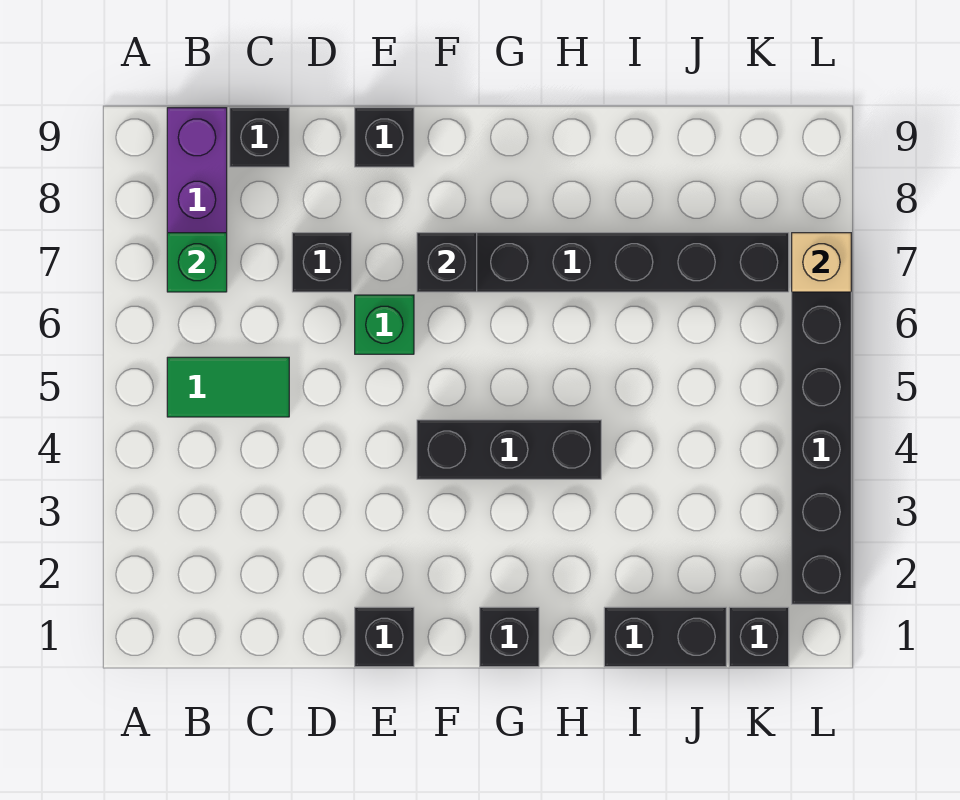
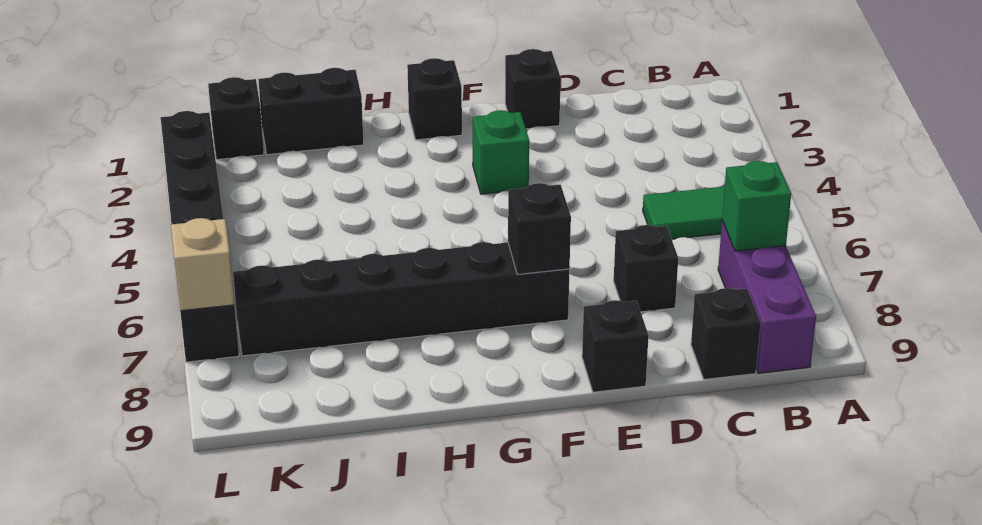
green brick E6 level 1 -> green brick F3 level 1
black brick F4:H4 level 1 -> none

